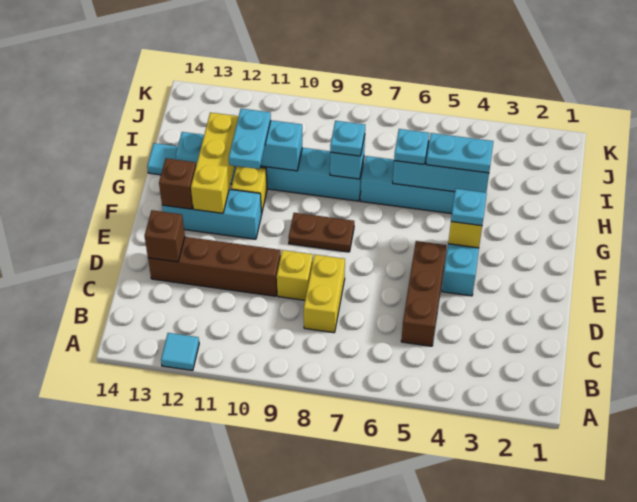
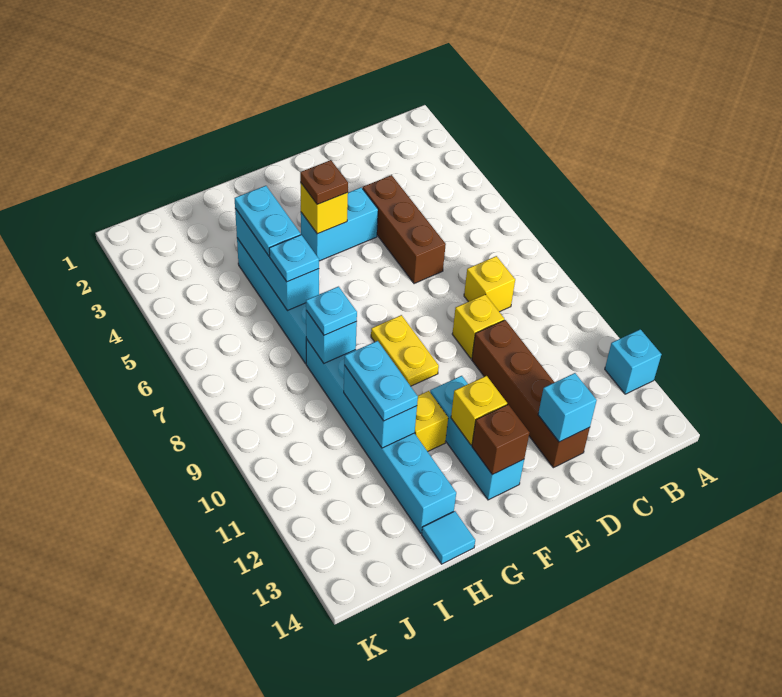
cyan tile A12 level 1 -> cyan brick A12 level 1
brown brick C5:E5 level 1 -> brown brick D4:D6 level 1
yellow brick C8:D8 level 1 -> yellow brick C8 level 1
brown brick D13 level 2 -> cyan brick D13 level 2
cyan plate F4 level 3 -> brown plate F4 level 3
brown plate F8:F9 level 1 -> yellow plate F8:F9 level 1
yellow brick F12:H12 level 2 -> yellow brick F12 level 2
cyan plate G11:H11 level 3 -> cyan plate H10:H11 level 3

